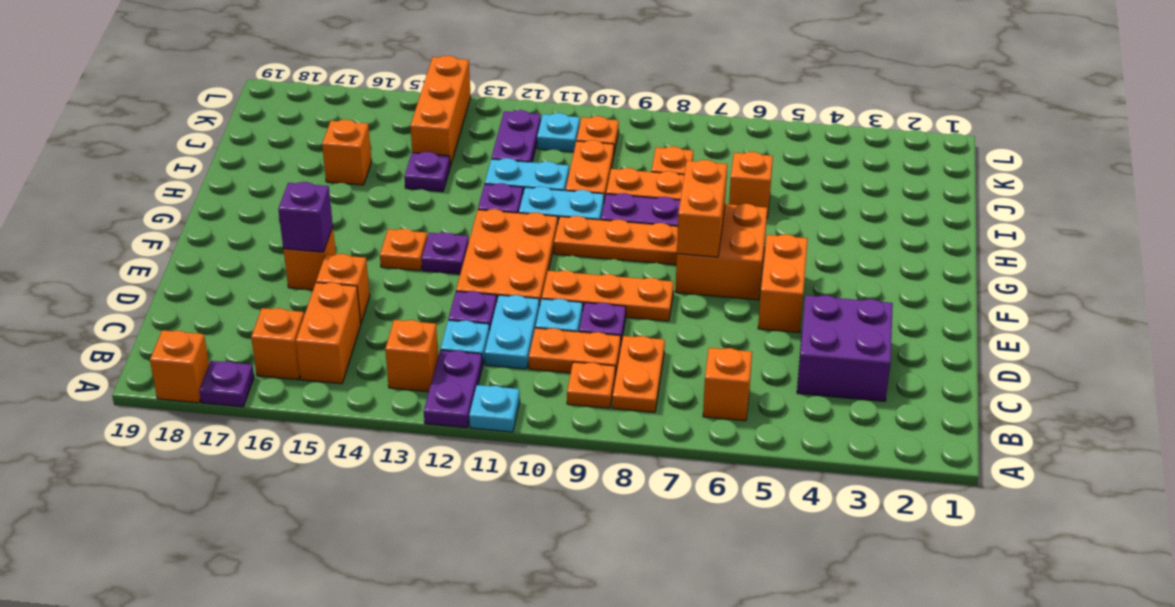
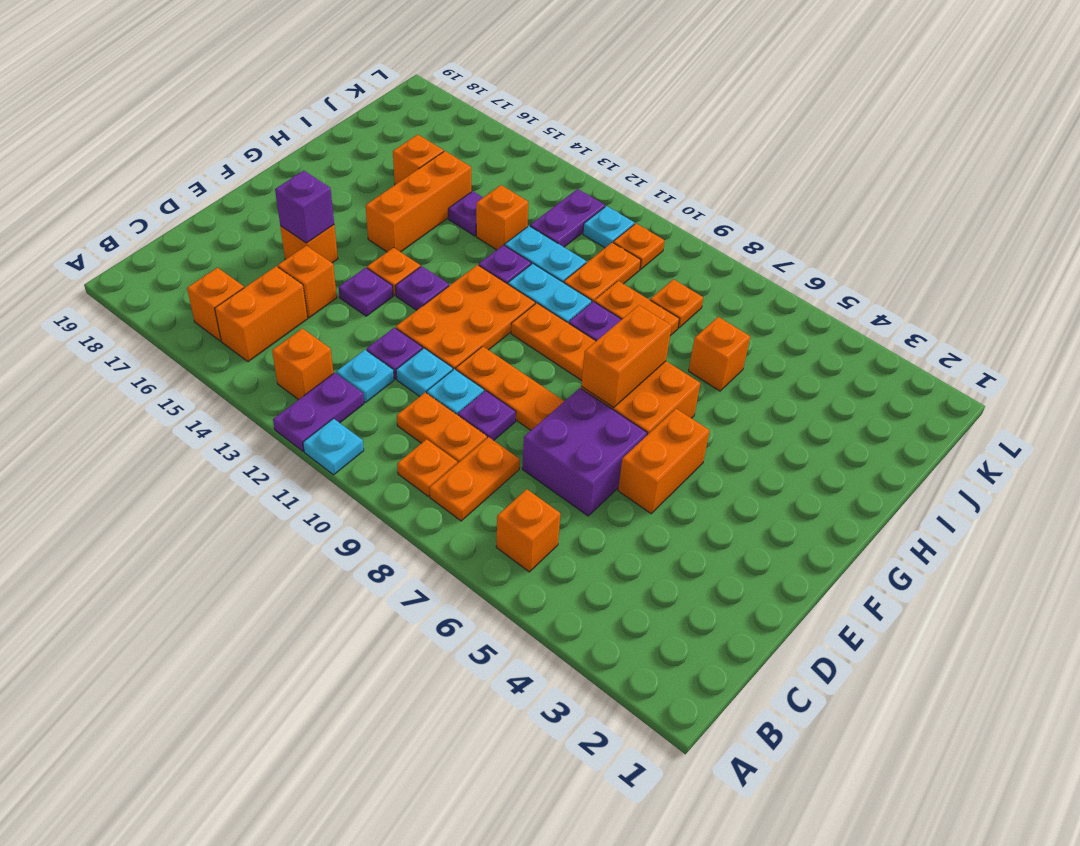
purple plate A17 level 1 -> purple plate E14 level 1
orange brick A18 level 1 -> orange brick I13 level 1
purple brick C3:D4 level 1 -> purple brick D6:E7 level 1
cyan plate C11:D11 level 1 -> cyan plate D11 level 1
orange brick J14:L14 level 1 -> orange brick G15:I15 level 1

